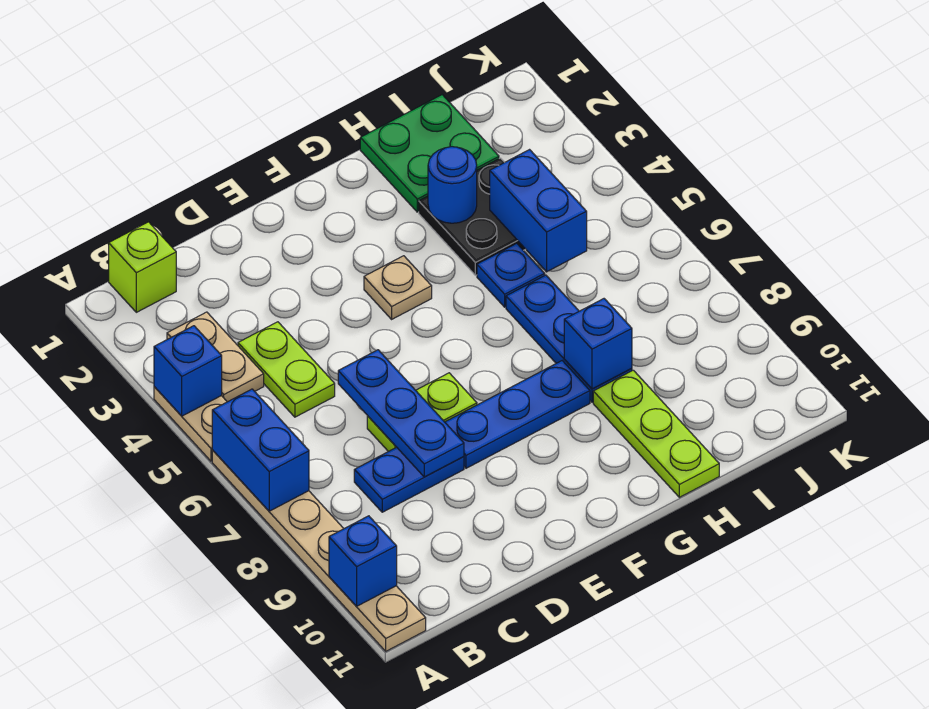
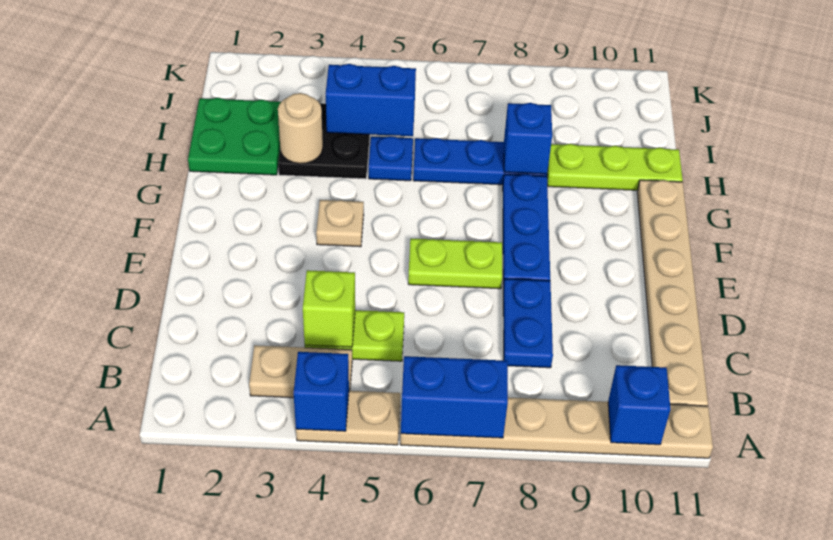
lime brick B1 level 1 -> lime brick C4 level 2
none -> tan plate B11:G11 level 1
blue plate D6:D8 level 2 -> none
lime plate D7:E7 level 1 -> lime plate E6:E7 level 1
blue round brick H3 level 2 -> tan round brick H3 level 2

